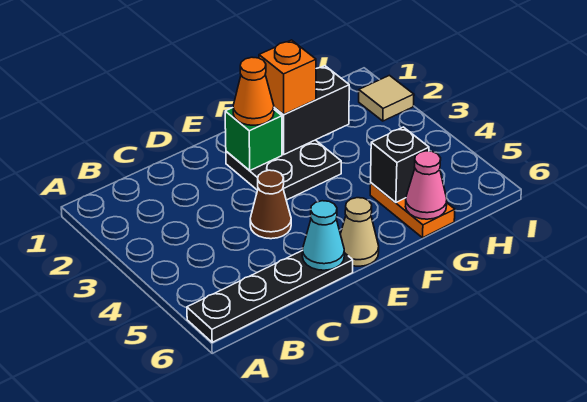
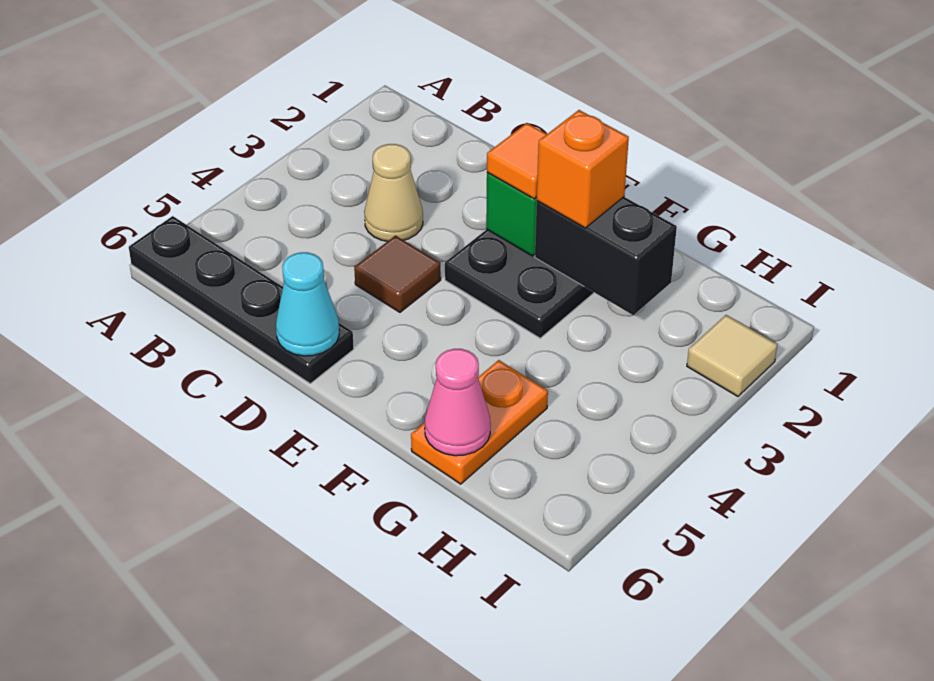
brown cone D4 level 1 -> brown tile D4 level 1
orange cone E2 level 3 -> orange tile E2 level 3
tan cone E6 level 1 -> tan cone C3 level 1
black brick G5 level 2 -> none

